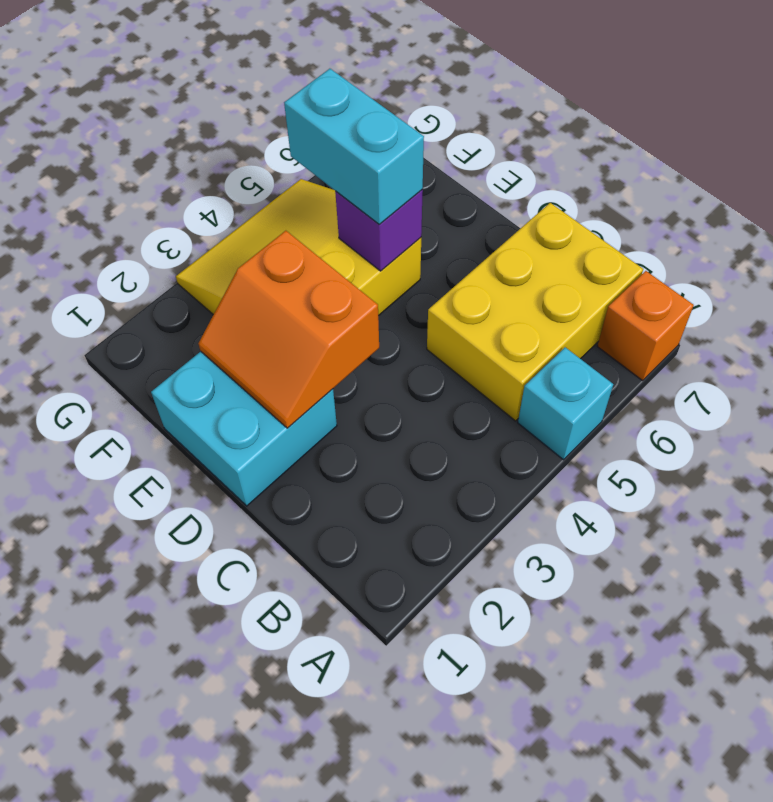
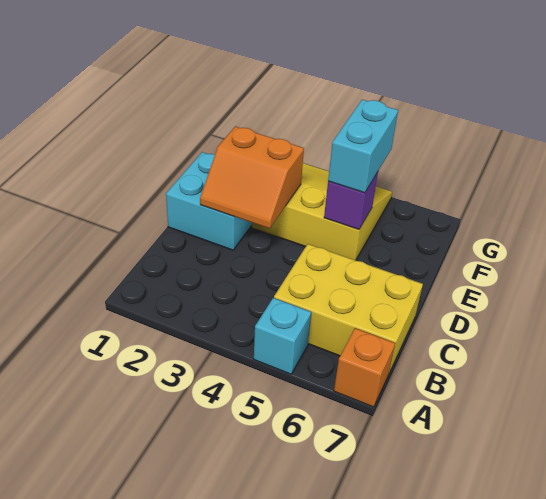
orange slope D2:E3 level 2 top 3 -> orange slope D2:E3 level 2 top E

